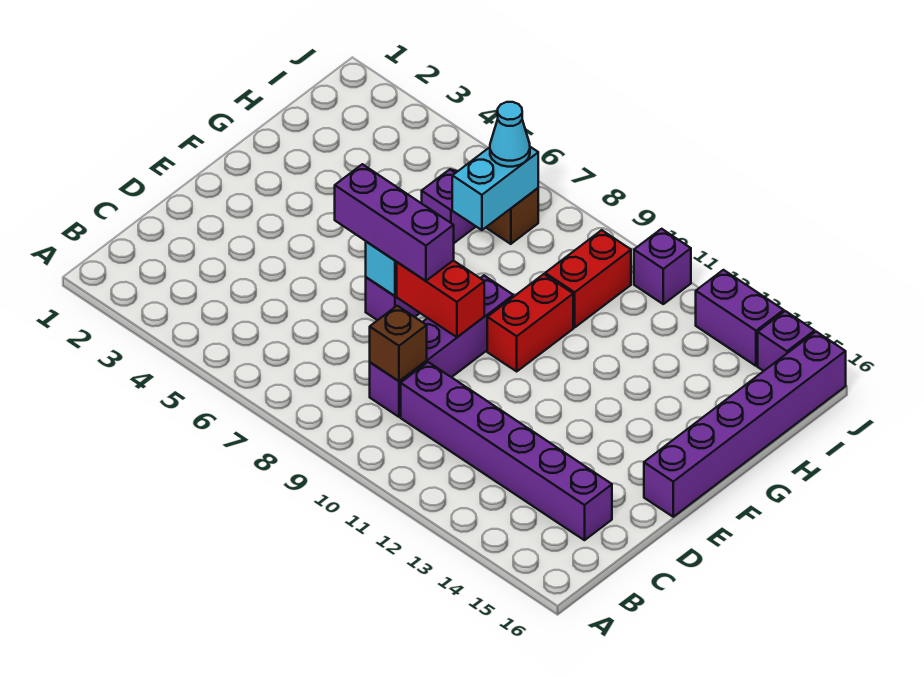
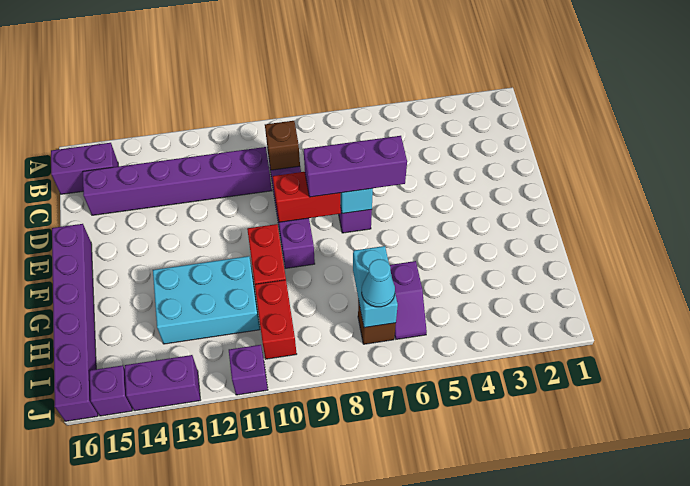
none -> purple brick B15:B16 level 1
none -> cyan brick G11:H13 level 1

